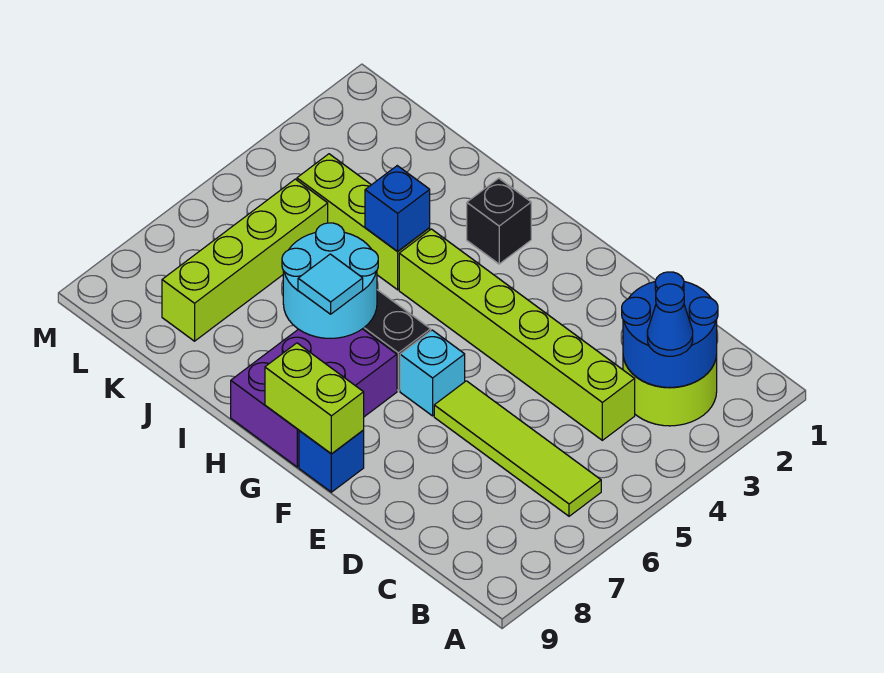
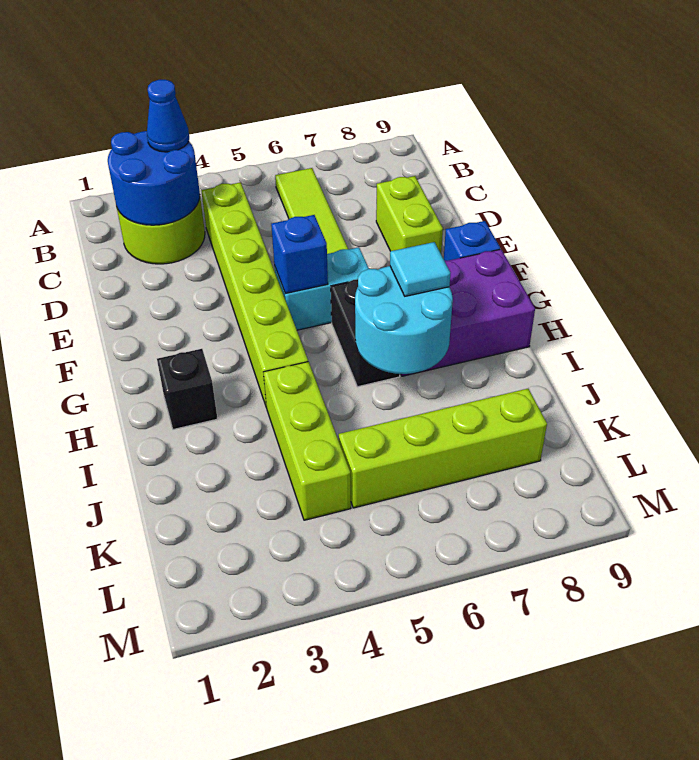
cyan brick F6 level 1 -> cyan brick F5:F6 level 1
lime brick F9:G9 level 2 -> lime brick D8:E8 level 1
blue brick I4 level 2 -> blue brick F5 level 2

